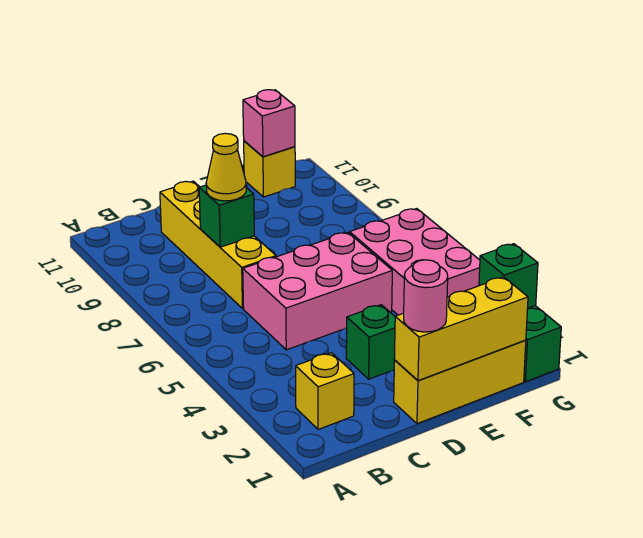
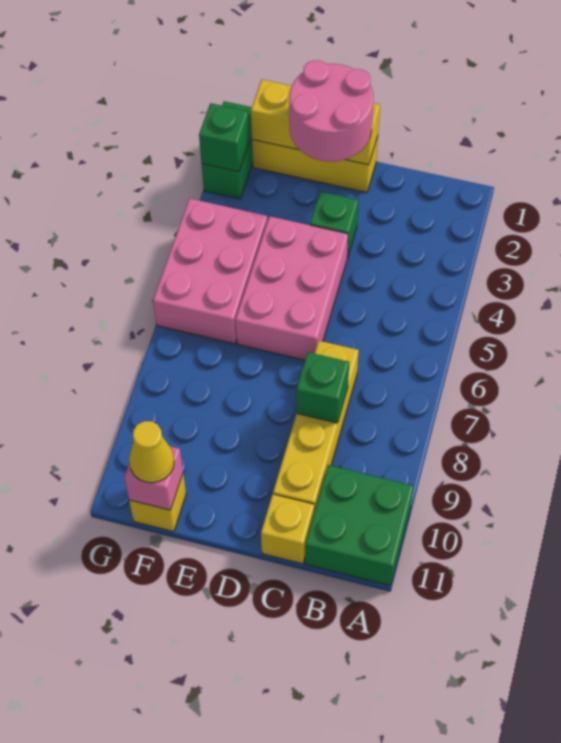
none -> green brick A10:B11 level 1
yellow brick B2 level 1 -> yellow brick C11 level 1
pink brick C5:E6 level 1 -> pink brick D4:E6 level 1
yellow cone C8 level 3 -> yellow cone F11 level 3
pink round brick D1 level 3 -> pink round brick D1:E2 level 3

